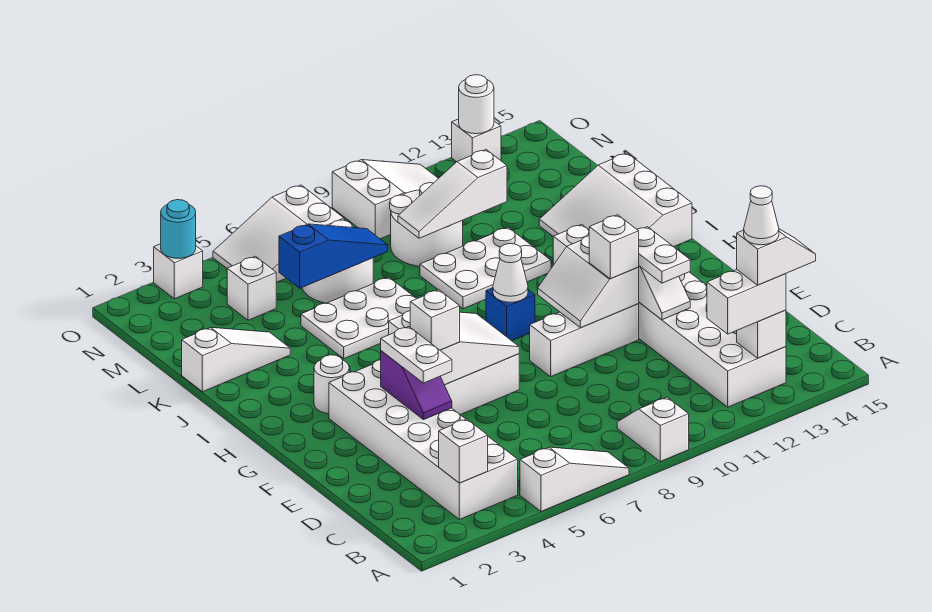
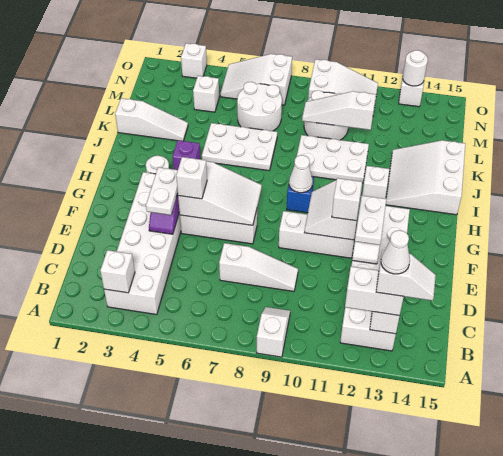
white slope A5:A7 level 1 top 5 -> white slope D7:D9 level 1 top 7
none -> purple brick I4 level 1
blue slope L5:L7 level 2 top 5 -> none
cyan round brick O3 level 2 -> none

